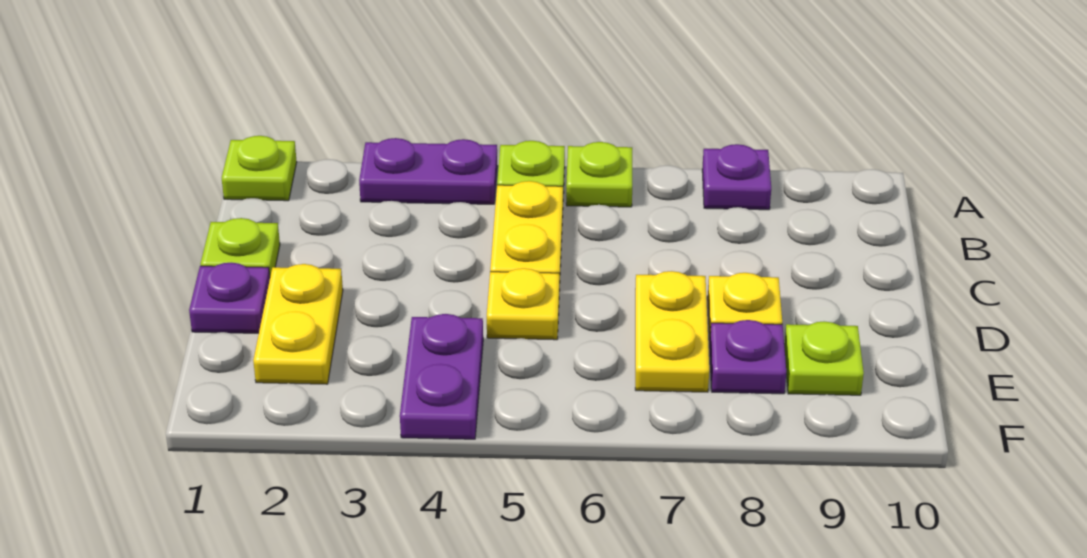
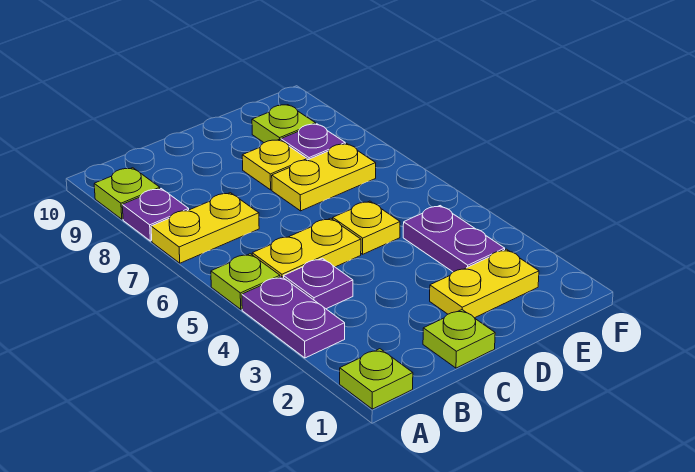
lime plate A6 level 1 -> lime plate A9 level 1
none -> yellow plate A7:B7 level 1
purple plate D1 level 1 -> purple plate B4 level 1
purple plate E4:F4 level 1 -> purple plate E3:E4 level 1

